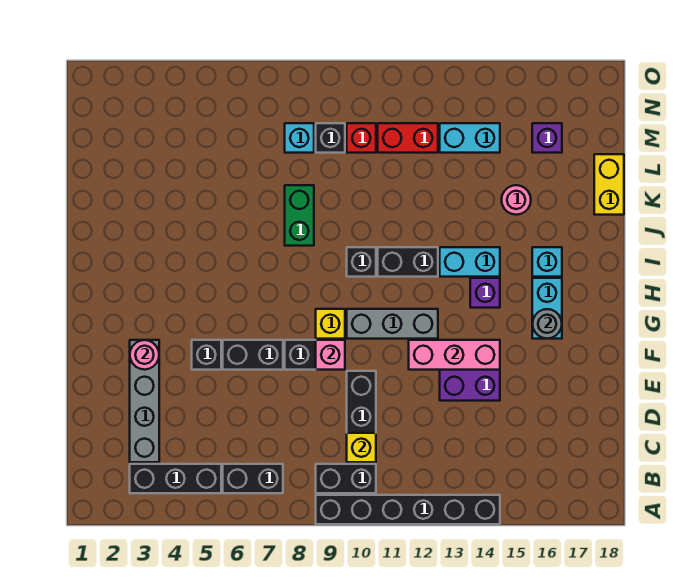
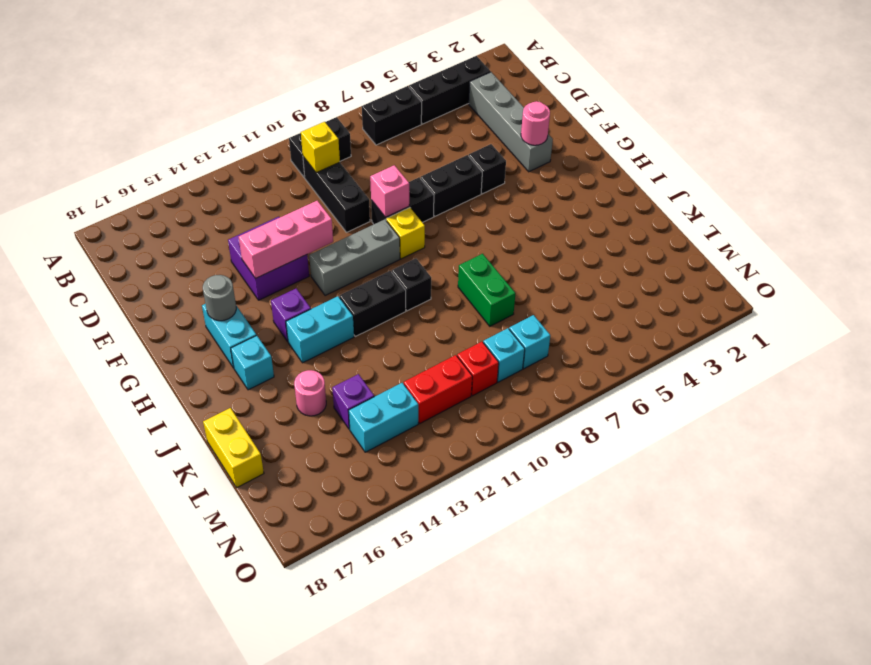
black brick A9:A14 level 1 -> none
black brick M9 level 1 -> cyan brick M9 level 1
purple brick M16 level 1 -> purple brick L14 level 1

